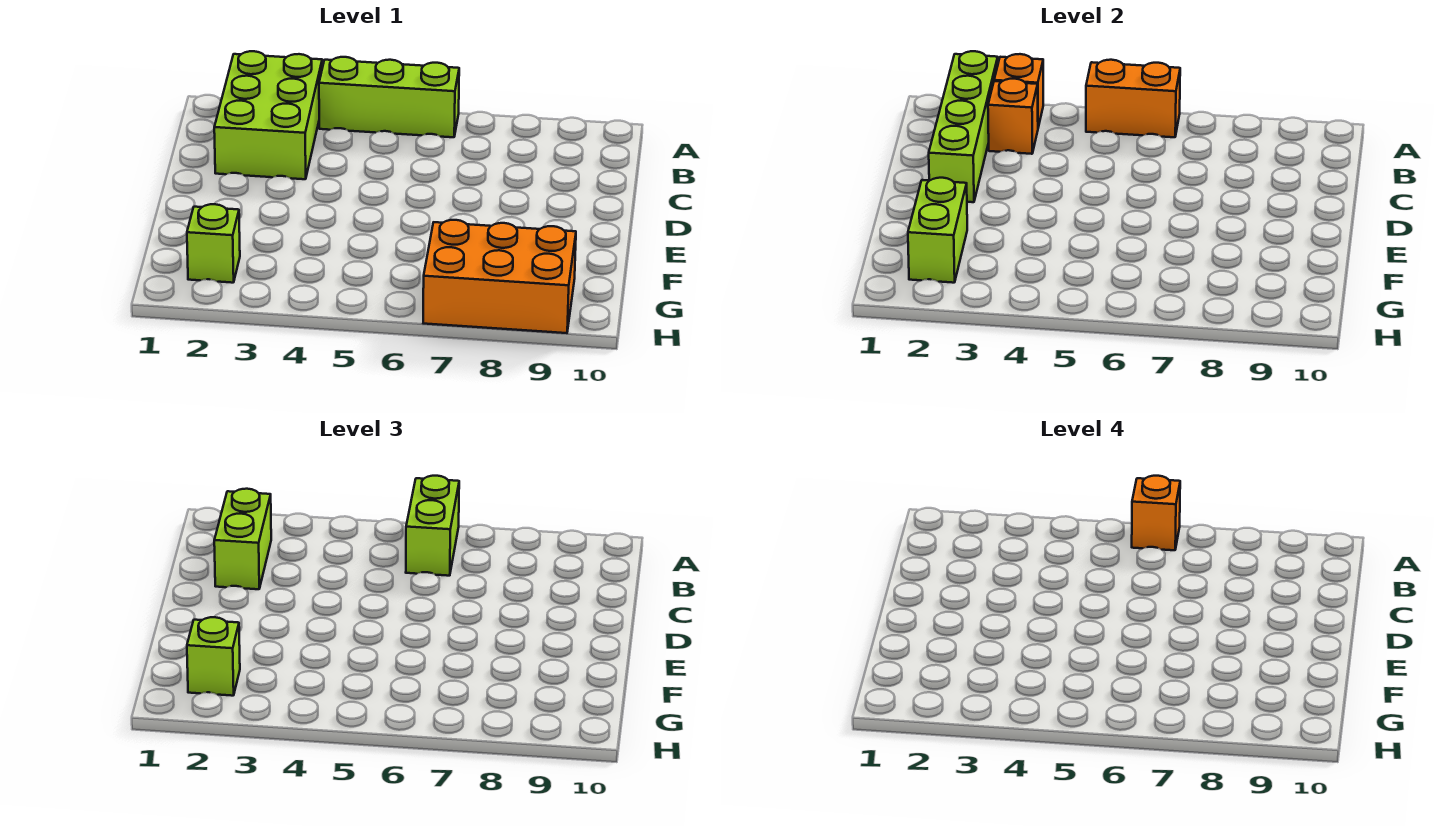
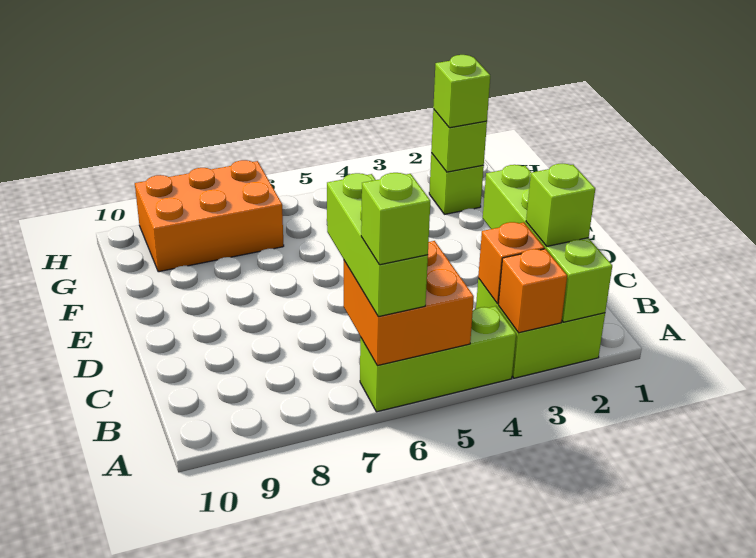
lime brick A2:C3 level 1 -> lime brick A2:B3 level 1
orange brick A5:A6 level 2 -> orange brick A5:B6 level 2
lime brick A6:B6 level 3 -> lime brick A6:C6 level 3
orange brick A6 level 4 -> lime brick A6 level 4
lime brick B2:C2 level 3 -> lime brick B2 level 3
lime brick F2:G2 level 2 -> lime brick G2 level 2

